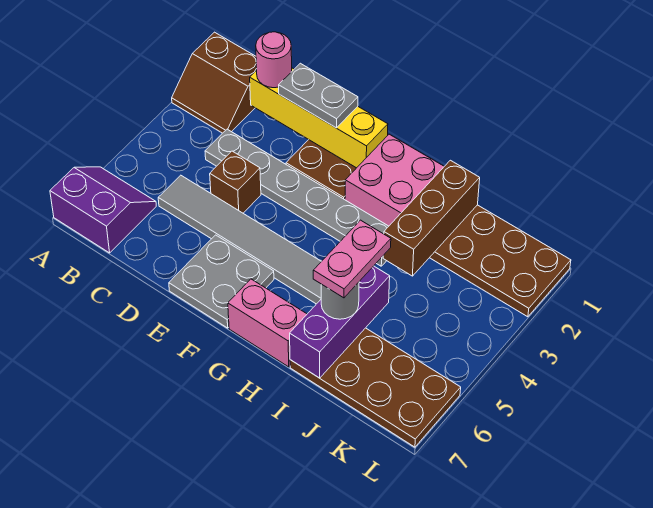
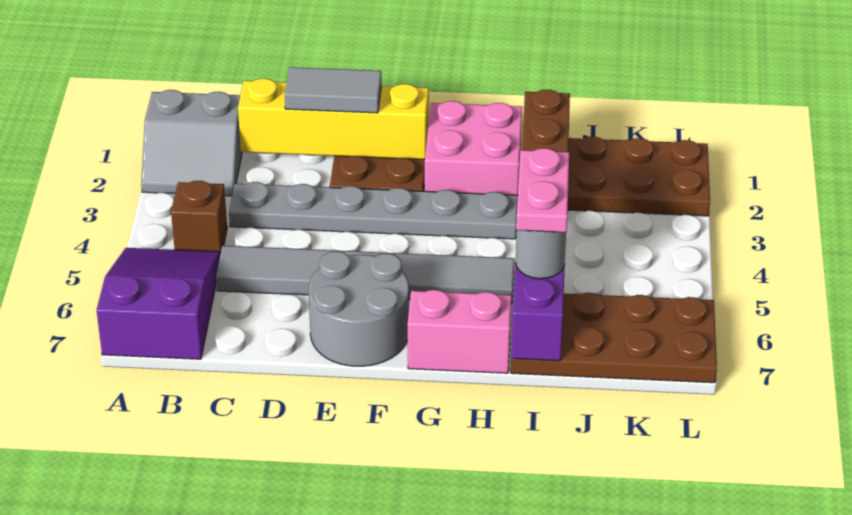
brown slope A1:B2 level 1 top 1 -> grey slope A1:B2 level 1 top 1
purple slope A6:B7 level 1 top 7 -> purple slope A5:B7 level 1 top 7
pink round brick C1 level 3 -> none
grey plate D1:E1 level 3 -> grey tile D1:E1 level 3
brown brick D4 level 1 -> brown brick B4 level 1
grey plate E6:F7 level 1 -> grey round brick E6:F7 level 1

